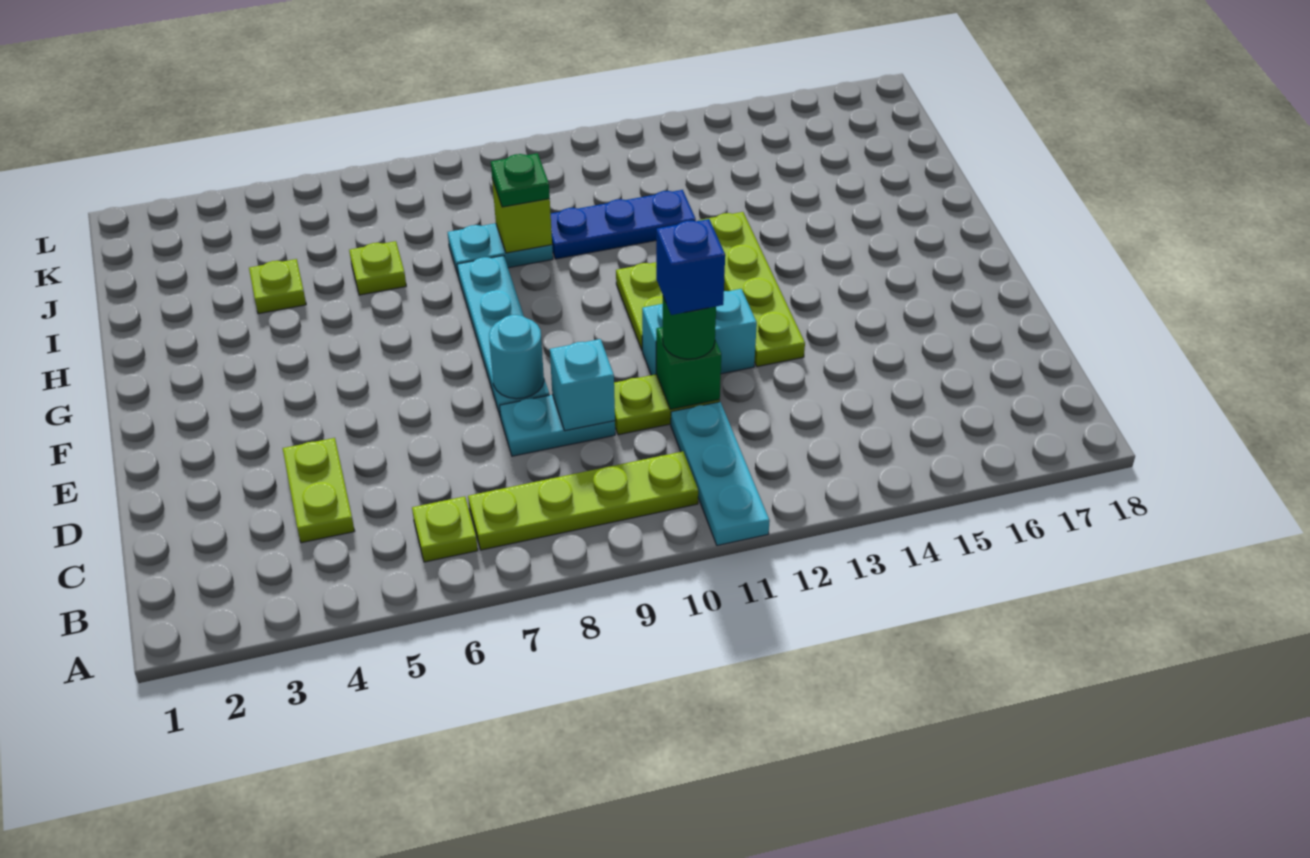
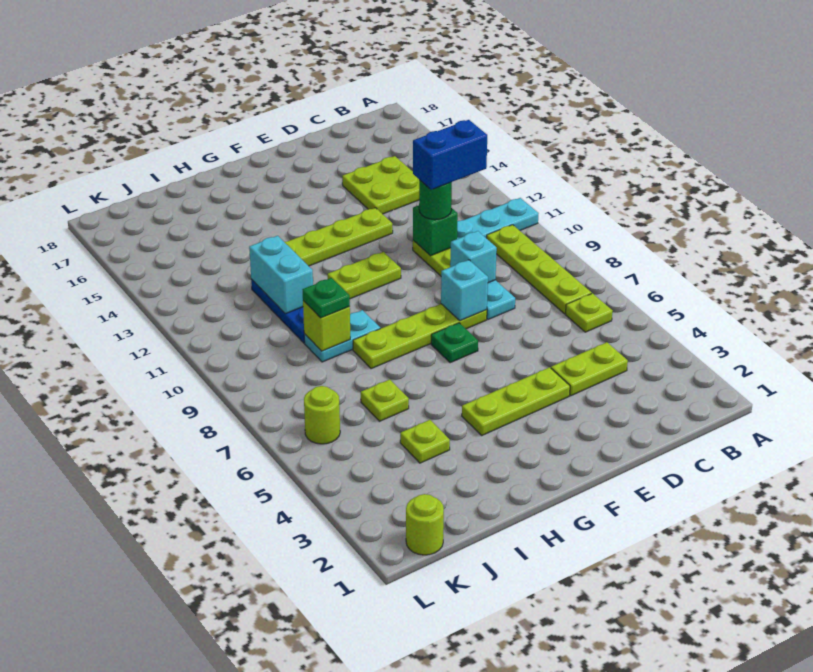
none -> lime plate C14:D15 level 1
blue brick D11 level 4 -> blue brick C11:D11 level 4
none -> lime plate E4:G4 level 1
cyan plate E8:H8 level 1 -> lime plate E8:H8 level 1
cyan round brick E8 level 2 -> cyan brick E8 level 2
cyan brick E11:E12 level 1 -> cyan brick I11:I12 level 2
none -> green plate F7 level 1
cyan plate I8:I9 level 1 -> cyan plate H9:I9 level 1
none -> lime round brick K1 level 1
none -> lime round brick K6 level 1

